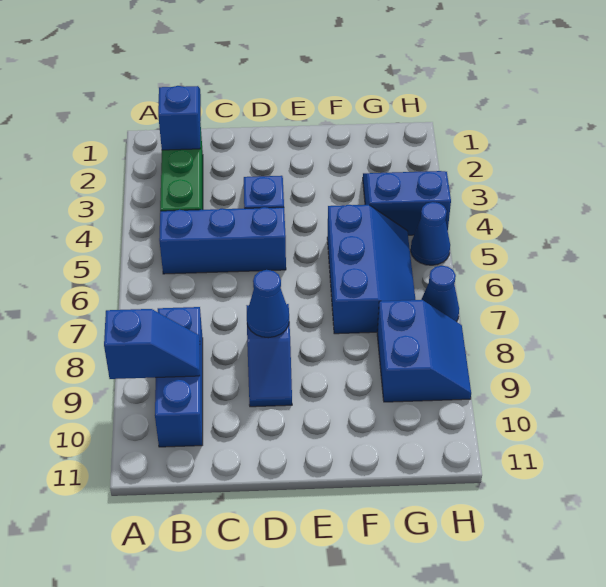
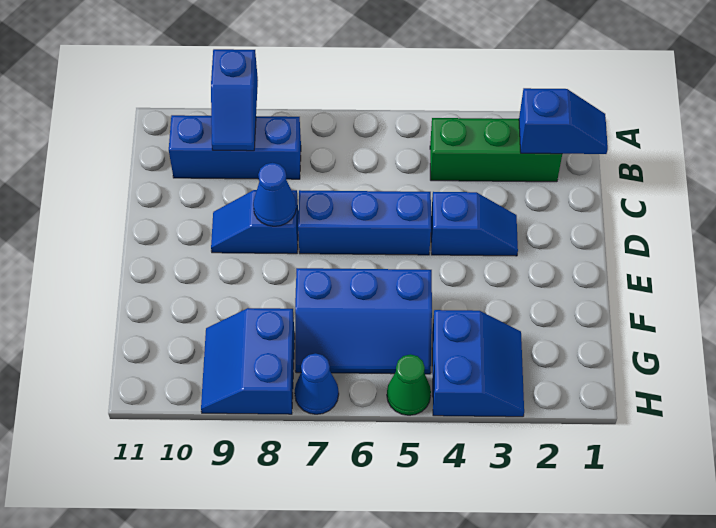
blue brick B5:D5 level 1 -> blue brick D5:D7 level 1
blue slope G8:H9 level 1 top G -> blue slope G8:H9 level 1 top 8
blue cone H5 level 1 -> green cone H5 level 1

